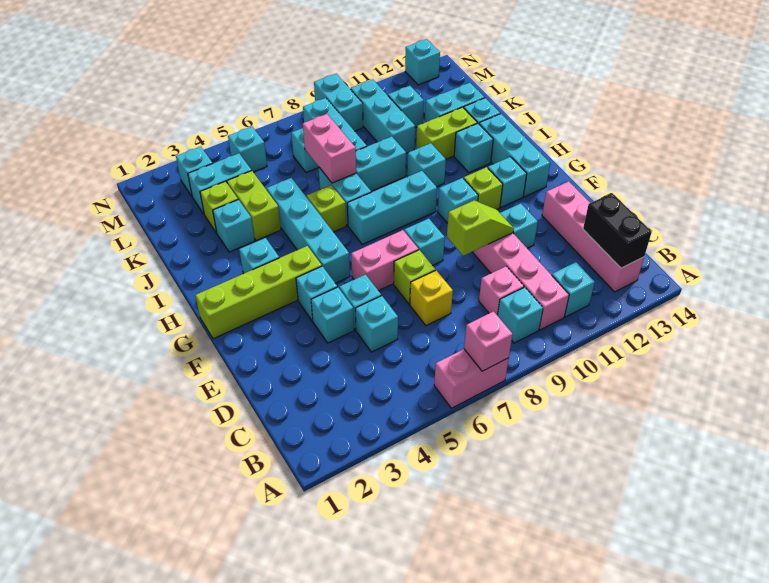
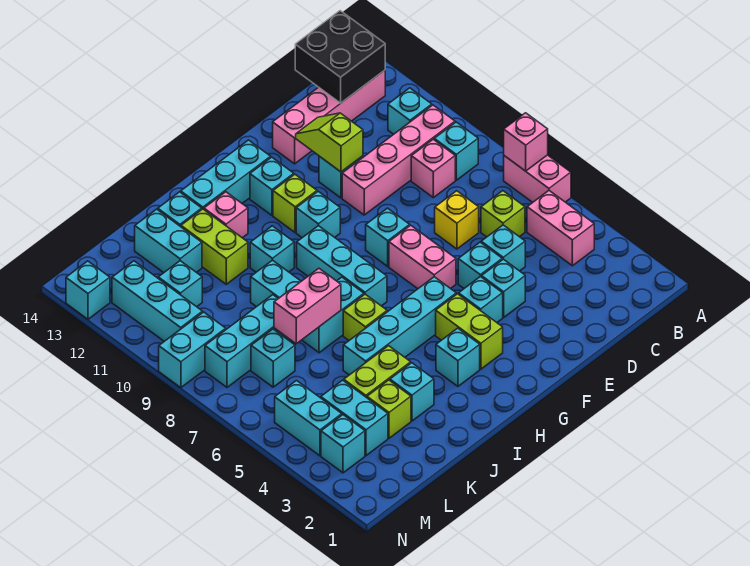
none -> pink brick B4:B5 level 1
black brick B13:C13 level 2 -> black brick B13:C14 level 2
lime brick E7 level 1 -> lime brick C6 level 1
lime slope E9:E10 level 2 top 9 -> lime slope E11:E12 level 2 top 11
lime brick G1:G4 level 1 -> lime brick G3:G4 level 1
cyan brick I12 level 1 -> pink brick I12 level 1
cyan brick K10:M10 level 1 -> cyan brick M10:M12 level 1
cyan brick M5 level 1 -> cyan brick M4:M5 level 1

